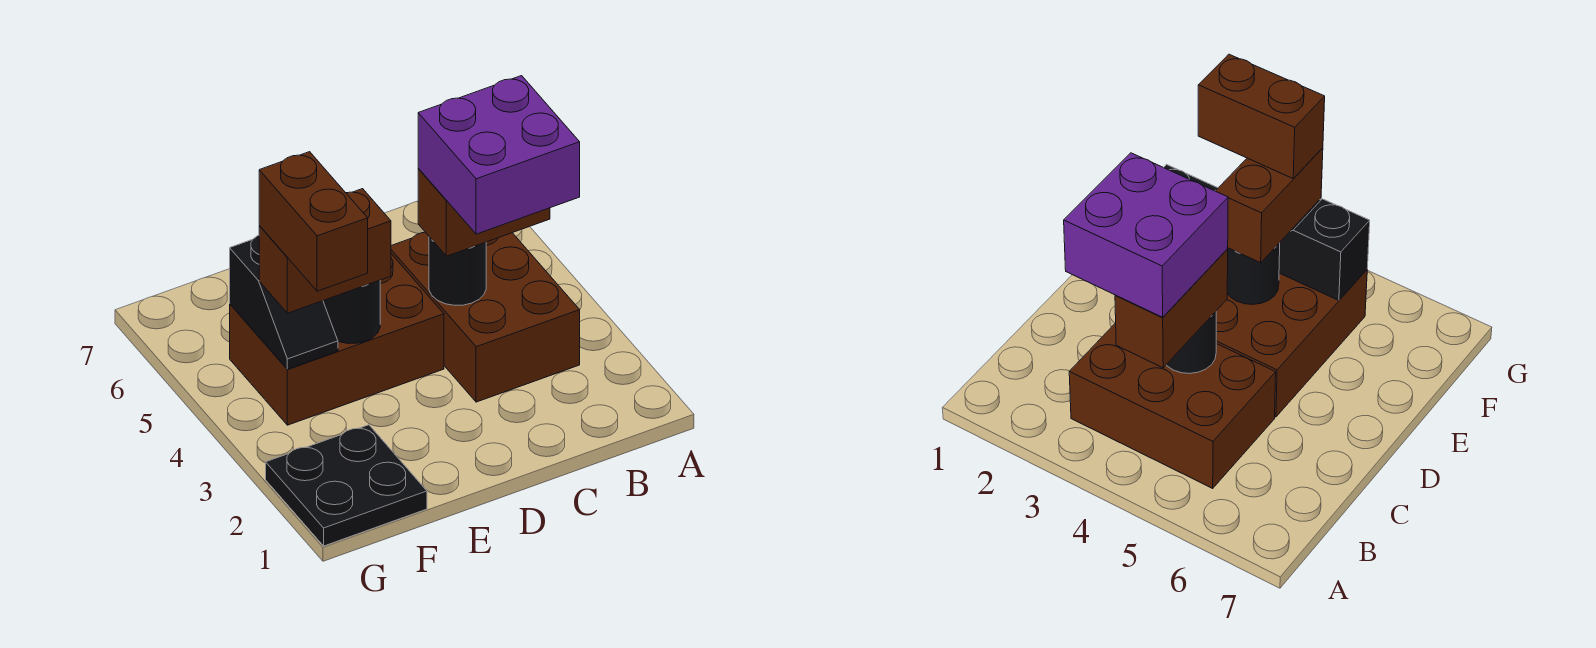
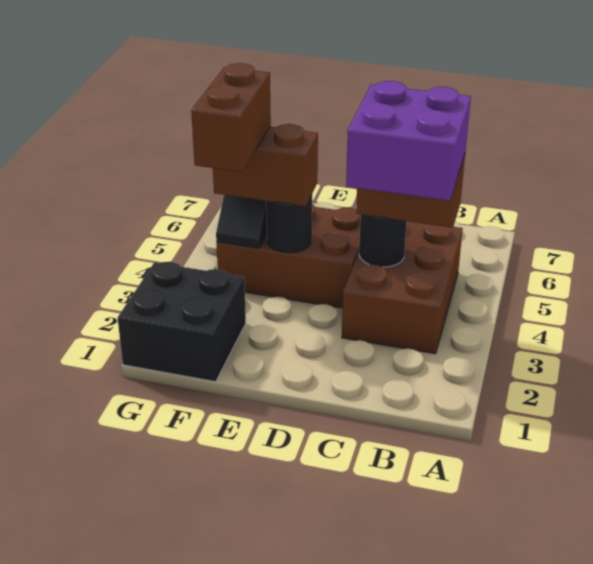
black plate F1:G2 level 1 -> black brick F1:G2 level 1

